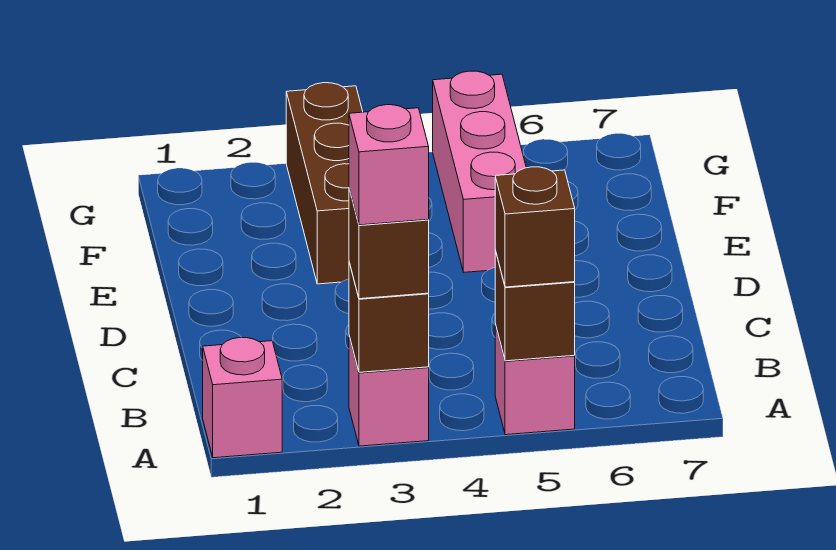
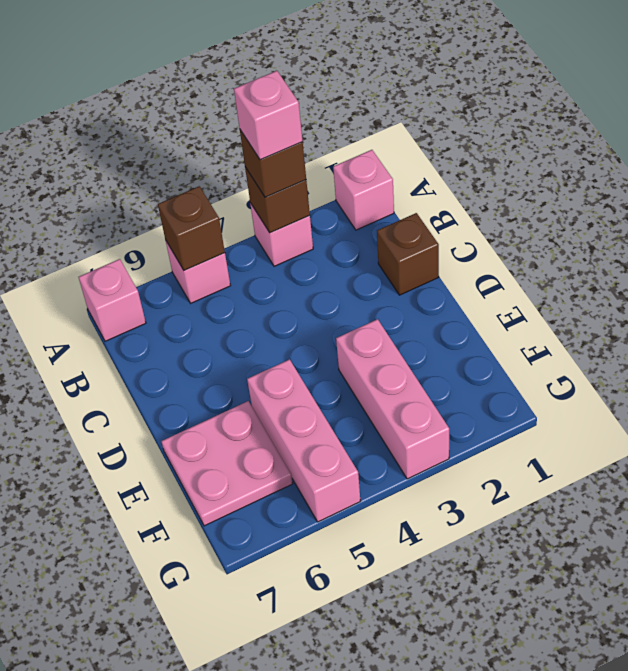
brown brick A5 level 3 -> brown brick C1 level 1
none -> pink brick A7 level 1
brown brick E3:G3 level 1 -> pink brick E3:G3 level 1
none -> pink plate E6:F7 level 1

